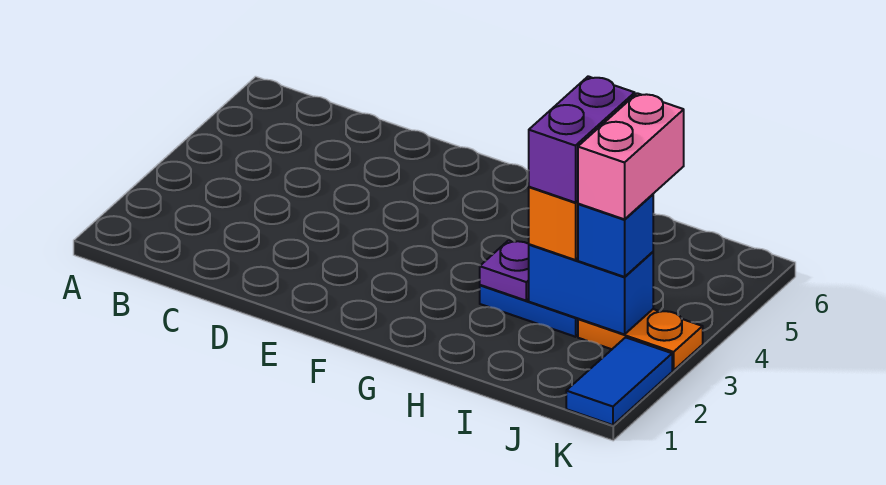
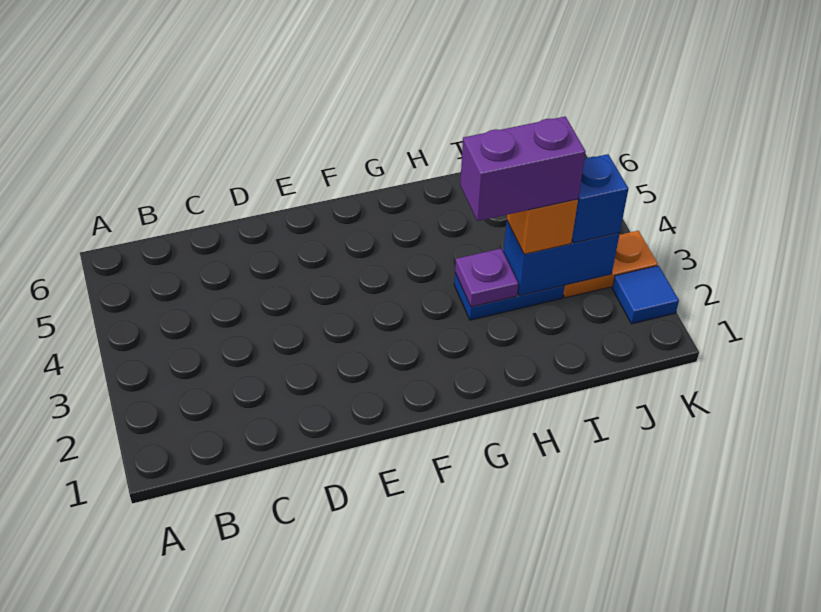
purple brick I3:I4 level 4 -> purple brick H3:I3 level 4
pink brick J3:J4 level 4 -> none
blue tile K1:K2 level 1 -> blue tile K2 level 1

